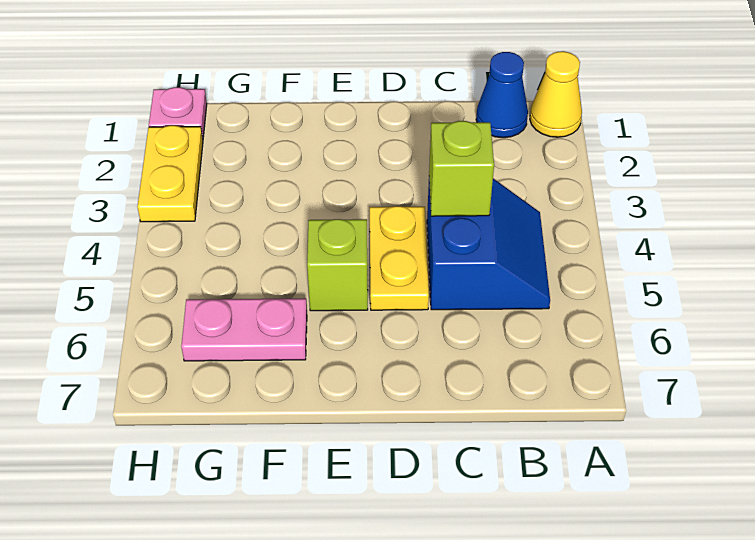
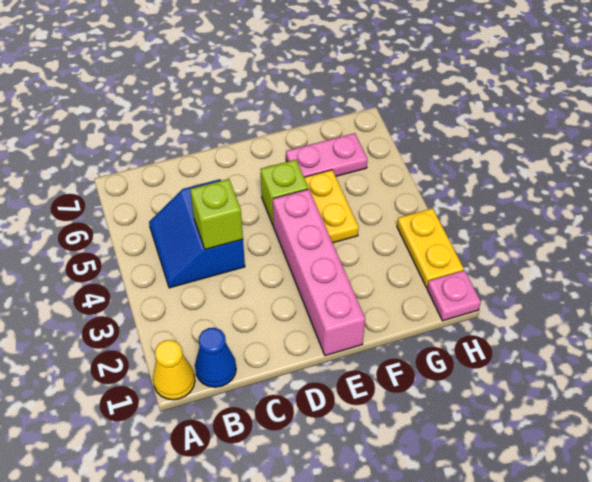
yellow plate D4:D5 level 1 -> yellow plate F4:F5 level 1
none -> pink brick E1:E4 level 1

